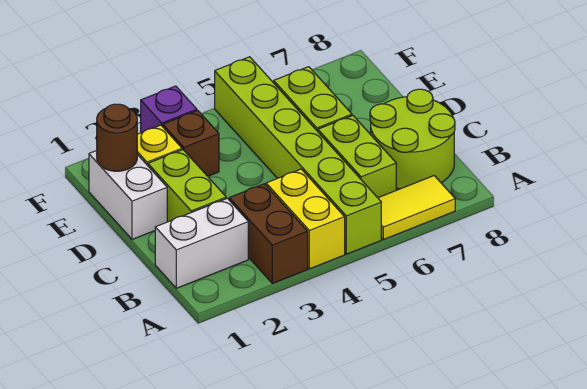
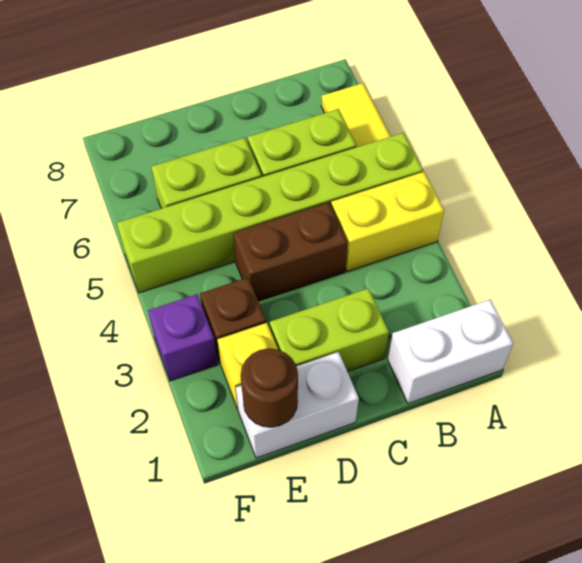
brown brick A3:B3 level 1 -> brown brick C4:D4 level 1
white brick B1:B2 level 1 -> white brick A1:B1 level 1
lime round brick B7:C8 level 1 -> none

